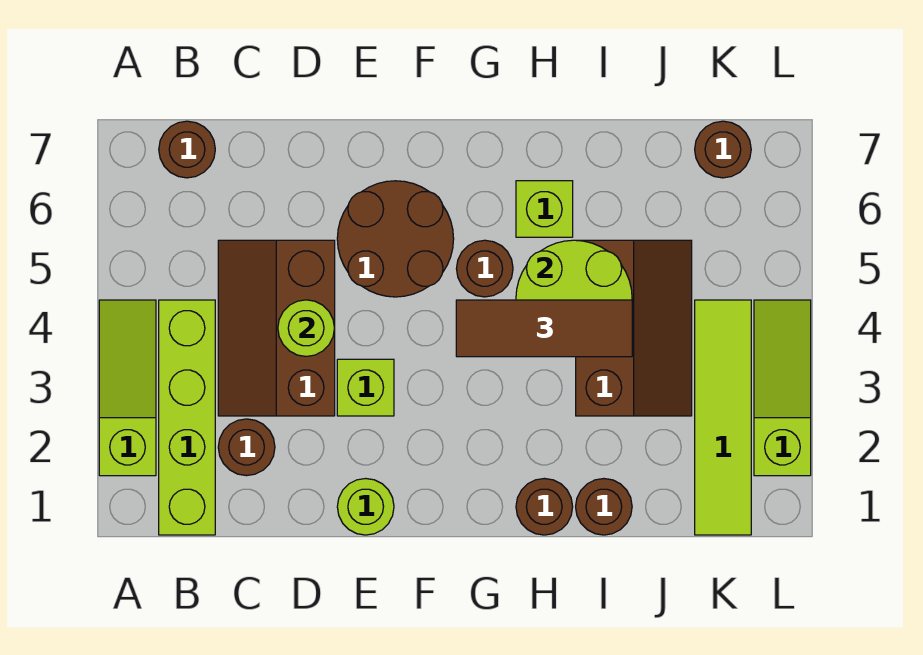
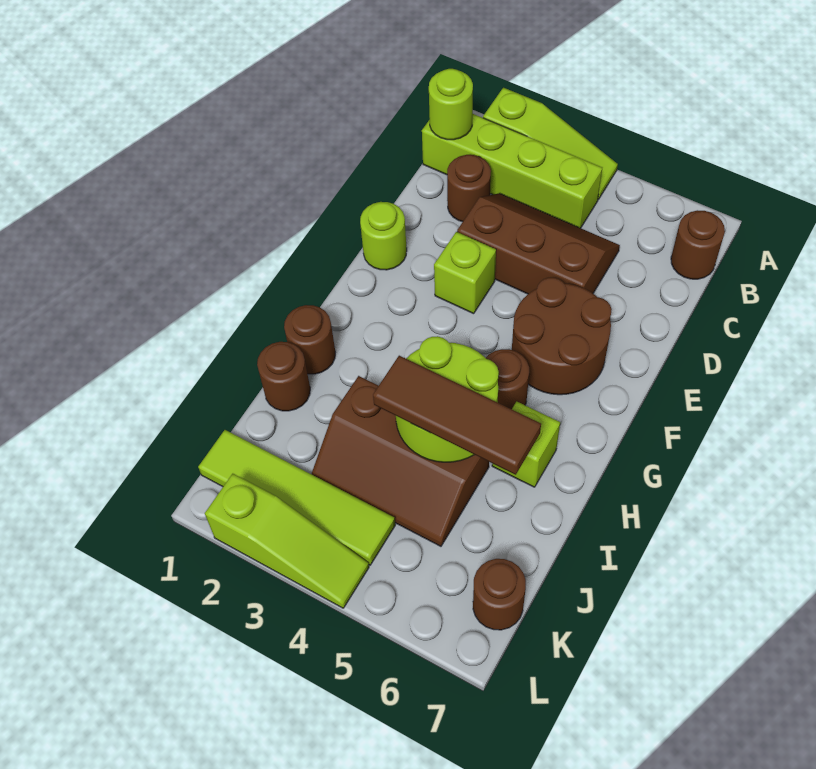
lime round brick D4 level 2 -> lime round brick B1 level 2
brown tile G4:I4 level 3 -> brown tile I4:I6 level 3

